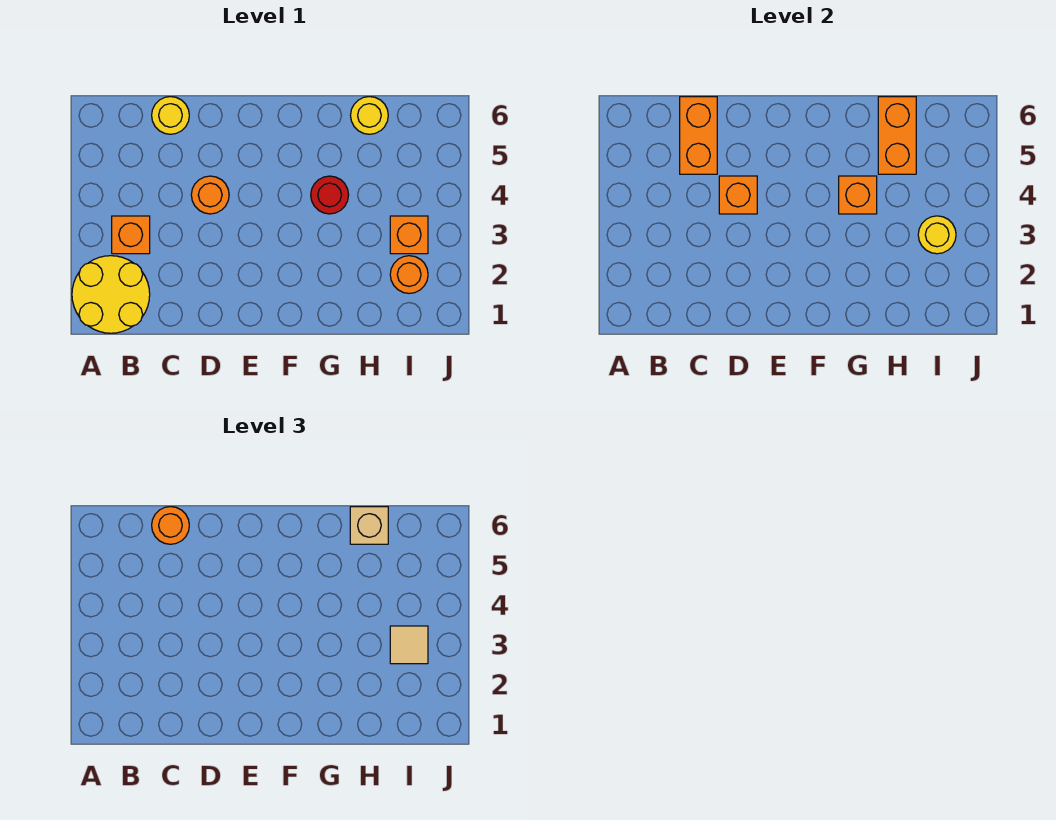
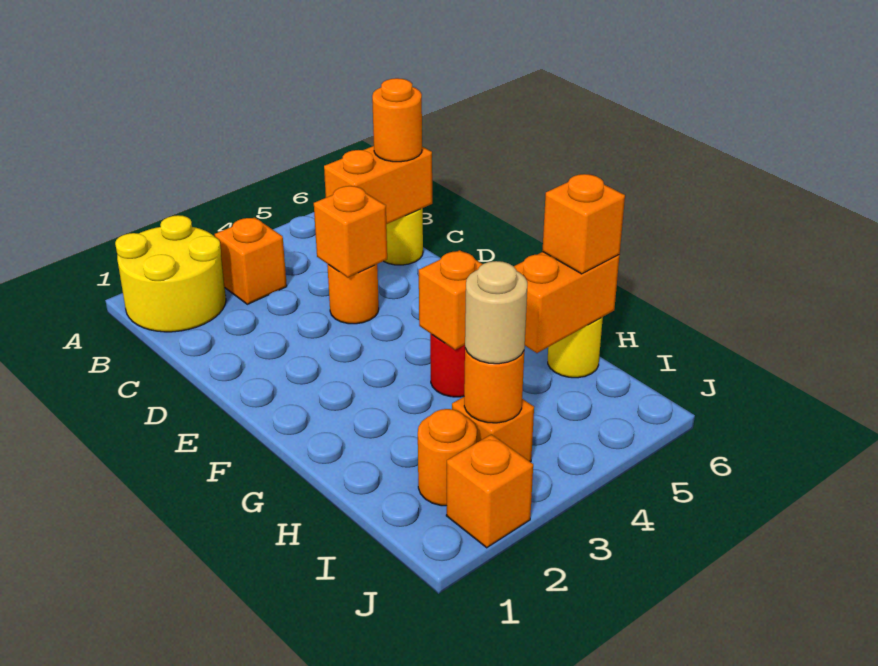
tan brick H6 level 3 -> orange brick H6 level 3
yellow round brick I3 level 2 -> orange round brick I3 level 2
tan tile I3 level 3 -> tan round brick I3 level 3
none -> orange brick J2 level 1

